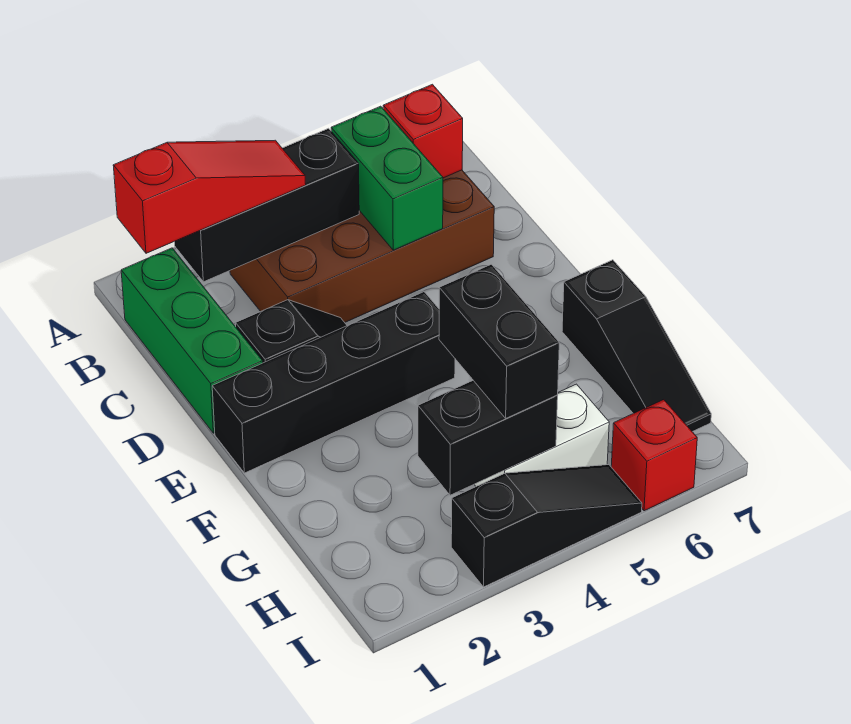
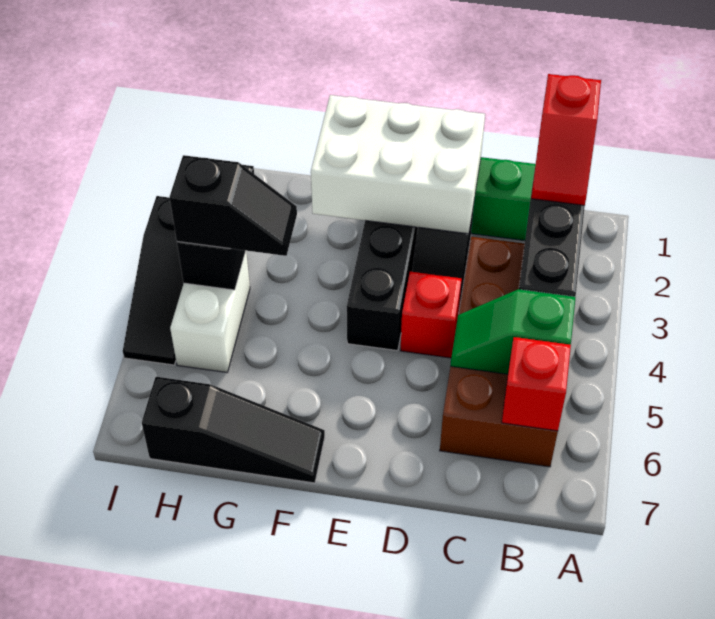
red slope B1:B3 level 3 top 1 -> red slope B1:B2 level 3 top 1
green brick B5:C5 level 2 -> green slope B5:C5 level 2 top B
none -> white brick D1:F2 level 2
black slope F7:H7 level 1 top F -> black slope F7:H7 level 1 top H
black brick G4:H4 level 3 -> black slope G4:H4 level 3 top H
red brick I6 level 1 -> red brick D4 level 1

